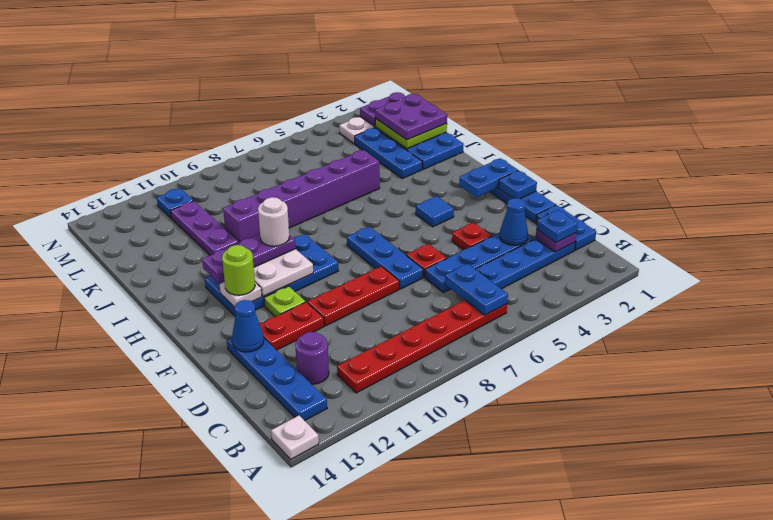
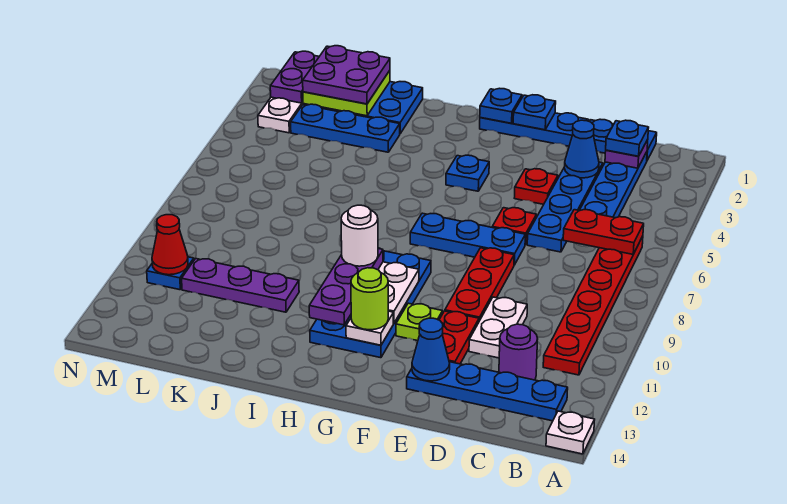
blue plate B6:C6 level 2 -> red plate B6:C6 level 2
none -> white plate D10:D11 level 1
blue plate G1:G2 level 2 -> blue plate G1 level 2
blue tile G4 level 1 -> blue plate G4 level 1
purple brick J5:J10 level 1 -> none
none -> red cone M11 level 2

